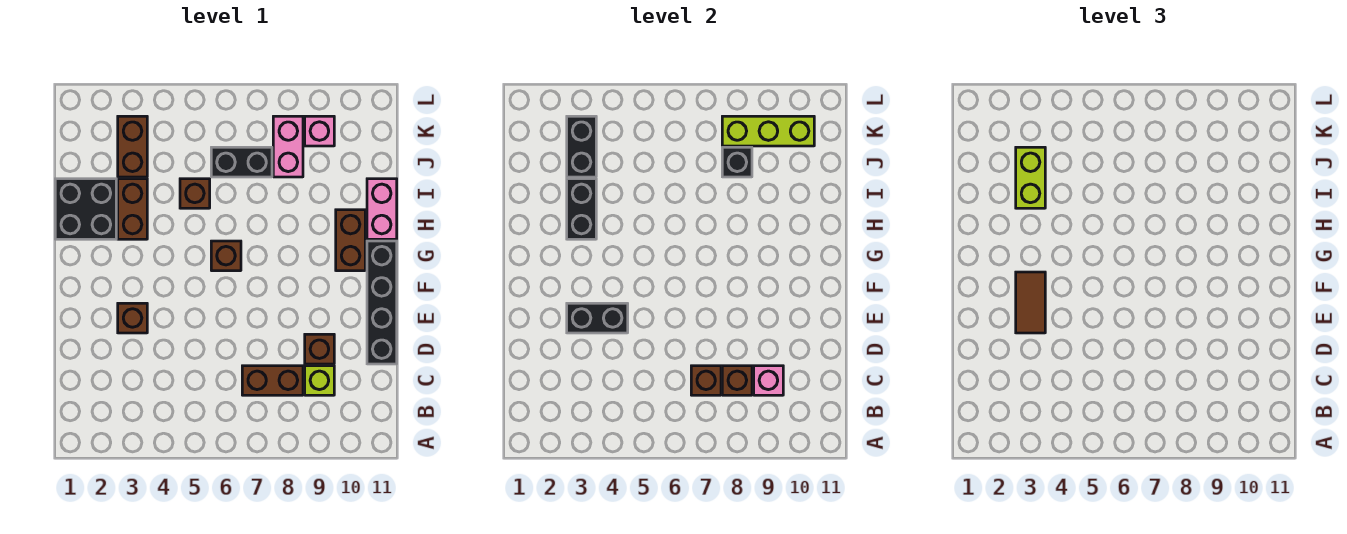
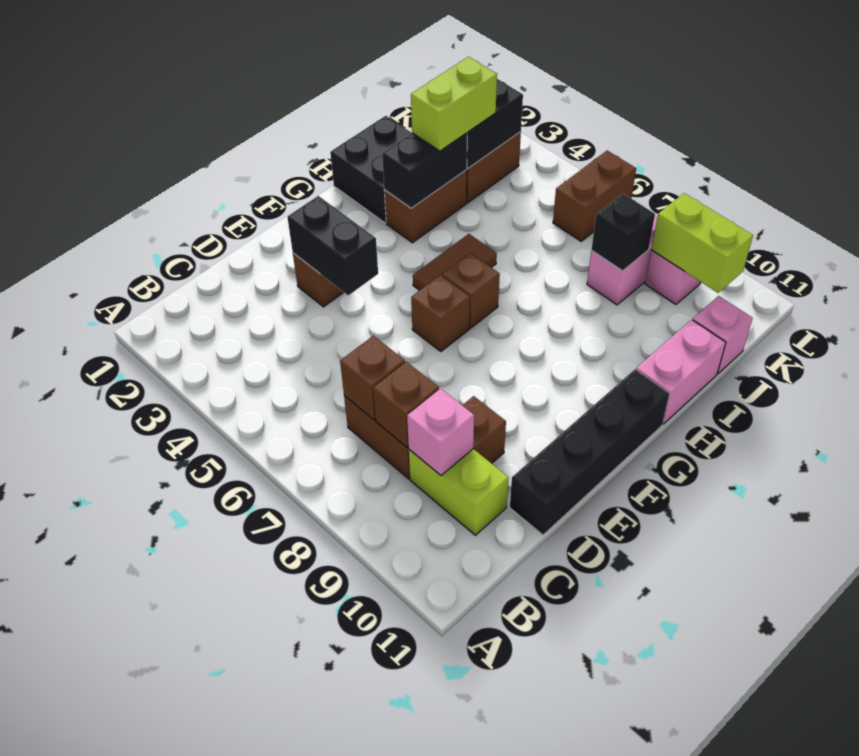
lime brick C9 level 1 -> lime brick C9:C10 level 1
brown tile E3:F3 level 3 -> brown tile G5:H5 level 1
brown brick G10:H10 level 1 -> brown brick K6:L6 level 1
brown brick I5 level 1 -> brown brick F6 level 1
black brick J6:J7 level 1 -> none
none -> pink brick J11 level 1
lime brick K8:K10 level 2 -> lime brick K9:K10 level 2

